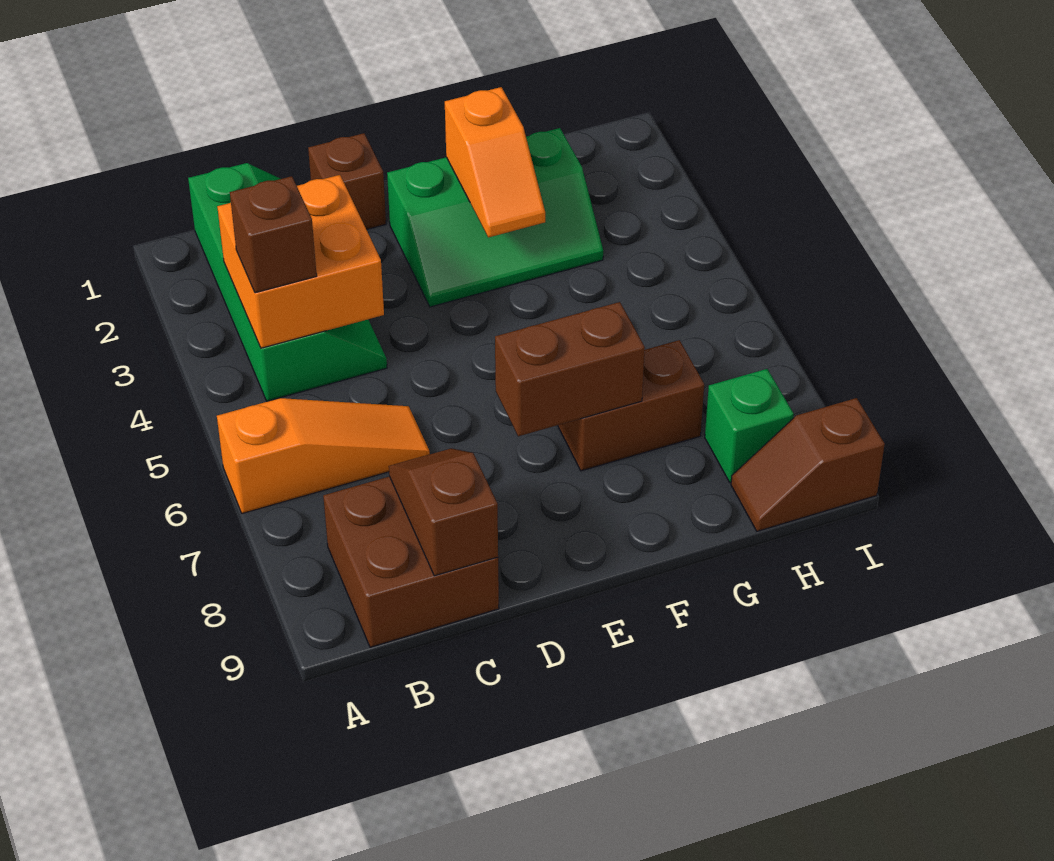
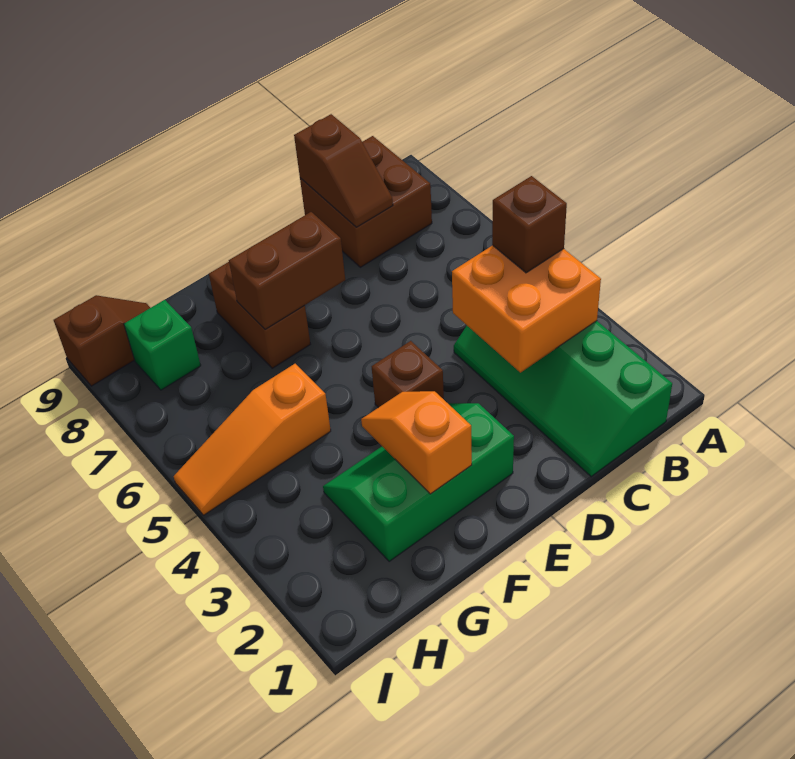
orange slope A6:C6 level 1 top A -> orange slope G5:I5 level 1 top G
brown brick D1 level 1 -> brown brick E4 level 1
brown brick F7:G7 level 1 -> brown brick F7:F8 level 1

